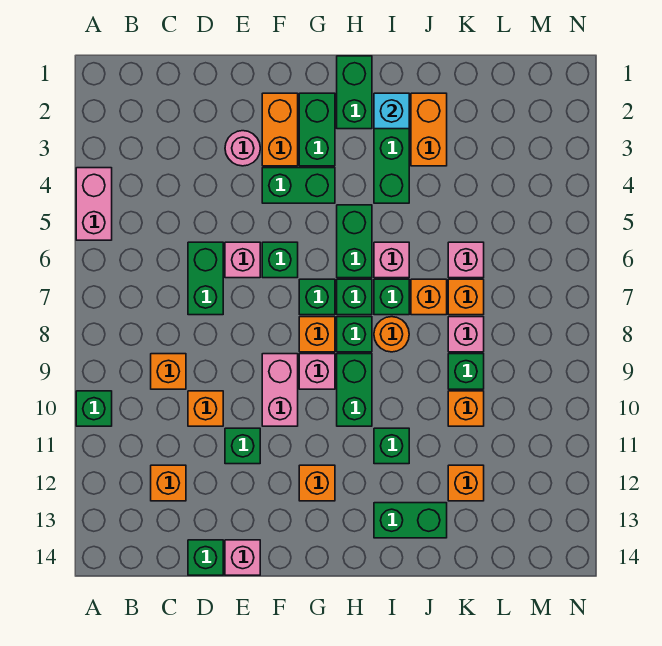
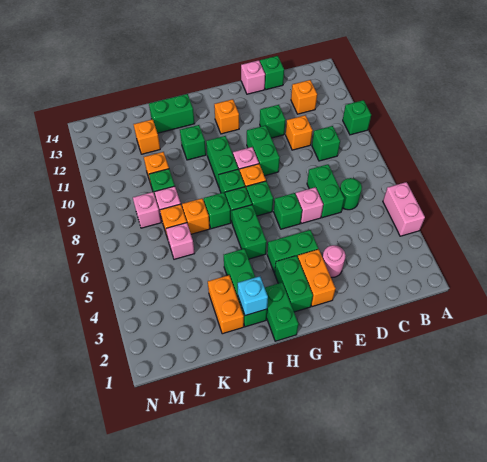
none -> green round brick C6 level 1
orange brick C9 level 1 -> green brick C9 level 1
pink brick F9:F10 level 1 -> green brick F9:F10 level 1
pink brick I6 level 1 -> pink brick L8 level 1
orange round brick I8 level 1 -> none

